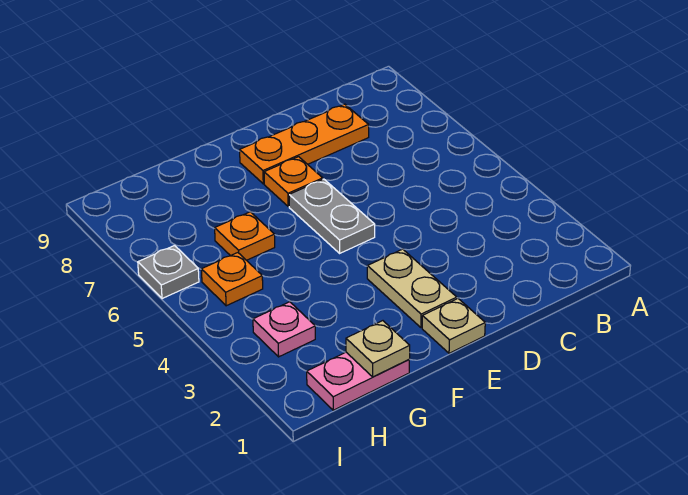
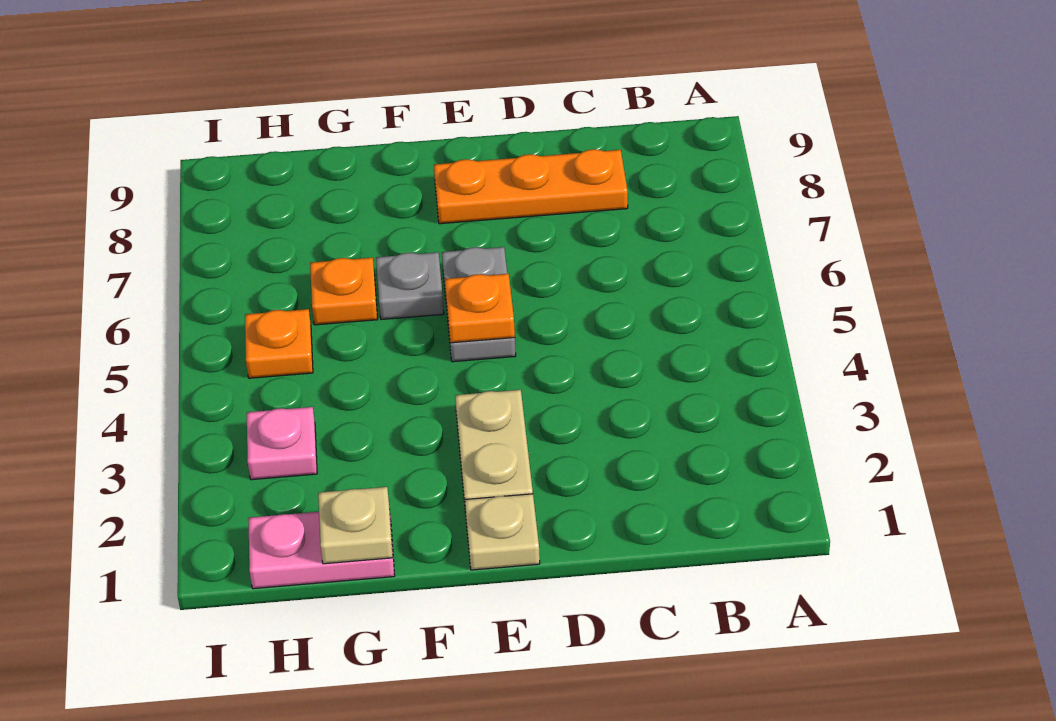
orange plate E7 level 1 -> orange plate E5 level 2
grey plate I6 level 1 -> grey plate F6 level 1

